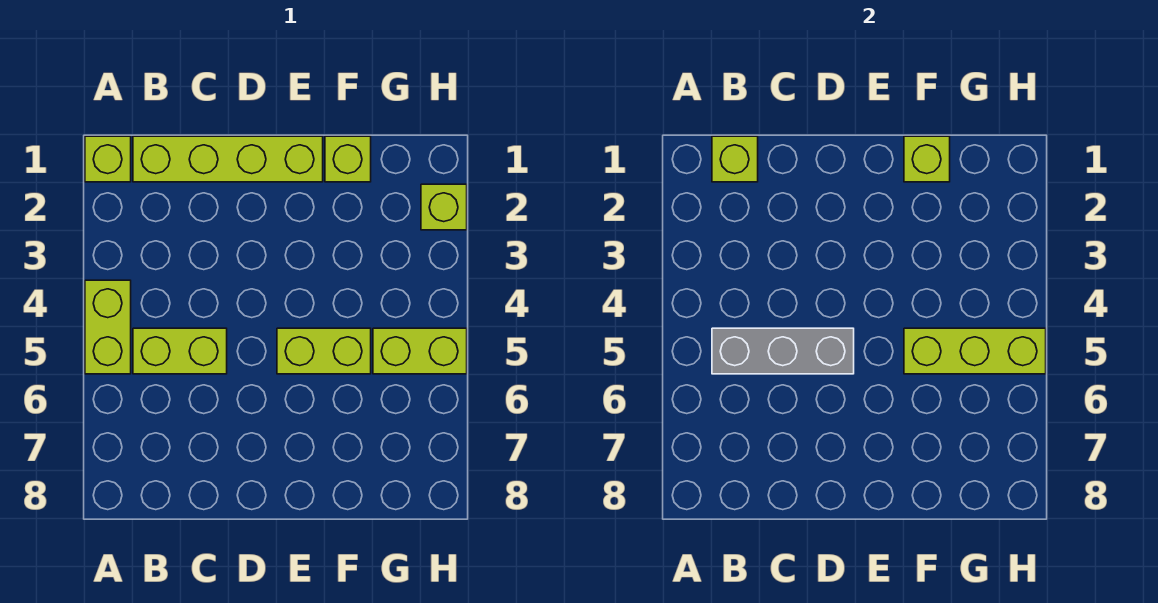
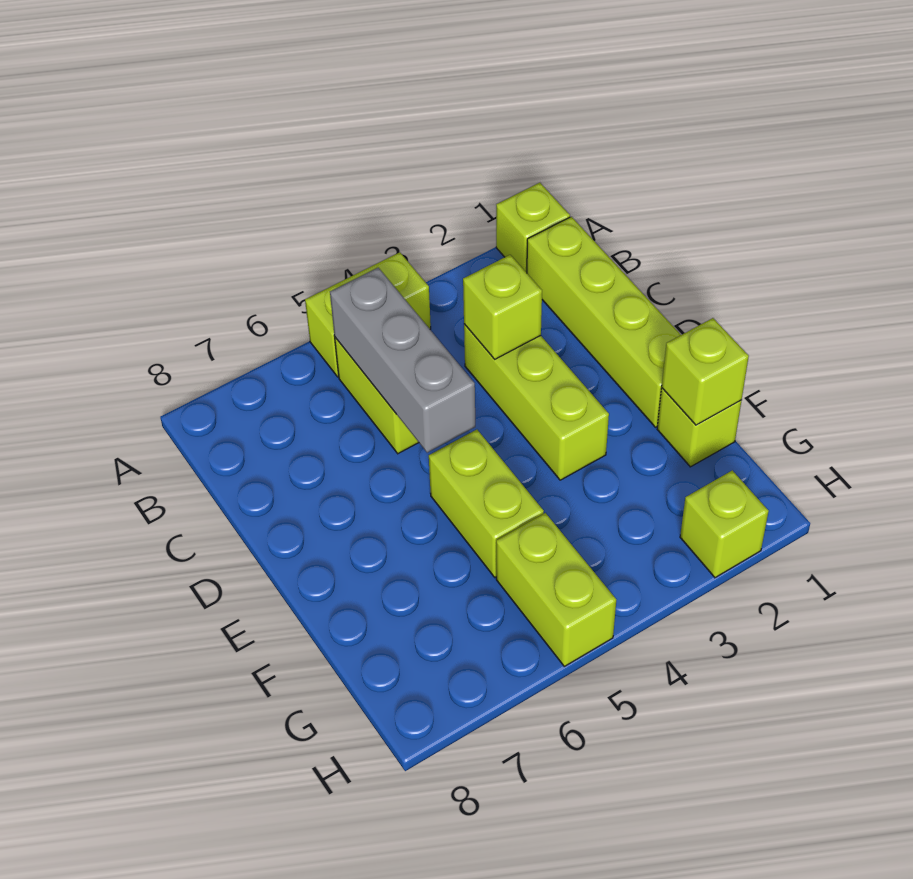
lime brick B1 level 2 -> lime brick C3 level 2
lime brick F5:H5 level 2 -> lime brick C3:E3 level 1

